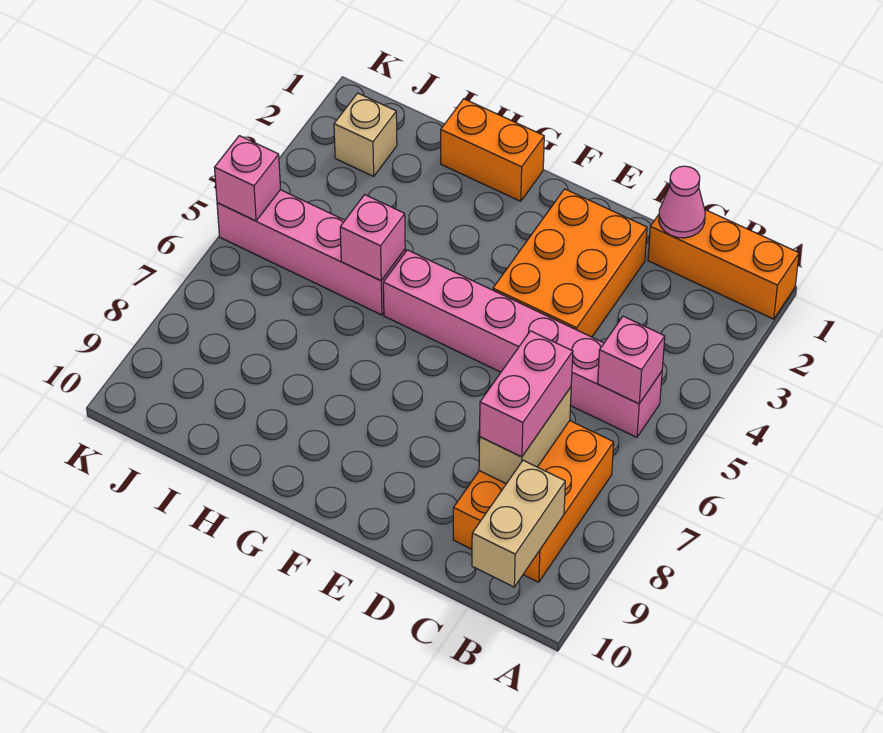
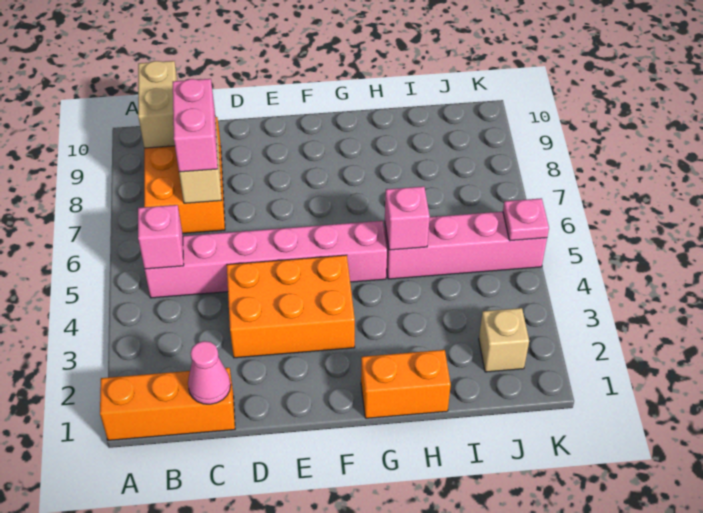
orange brick D2:E4 level 1 -> orange brick D3:F4 level 1
pink brick K5 level 2 -> pink plate K5 level 2

